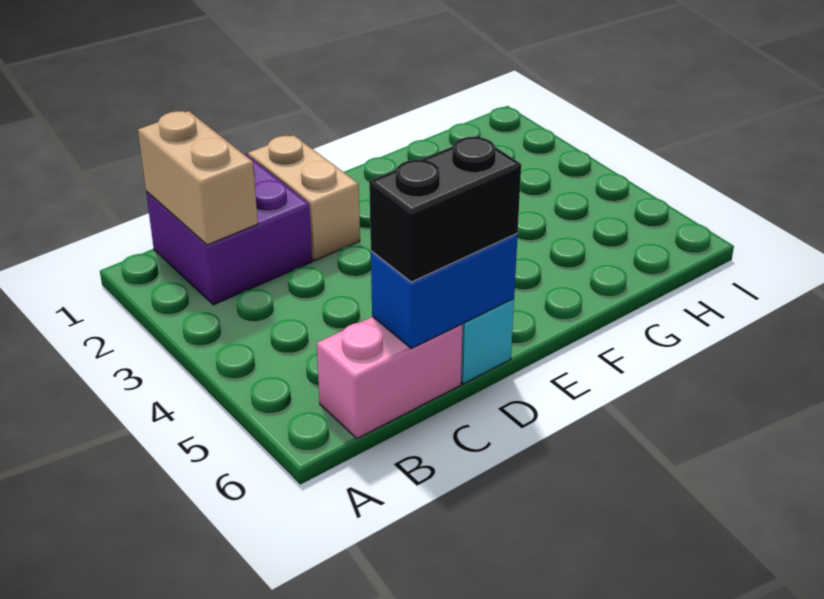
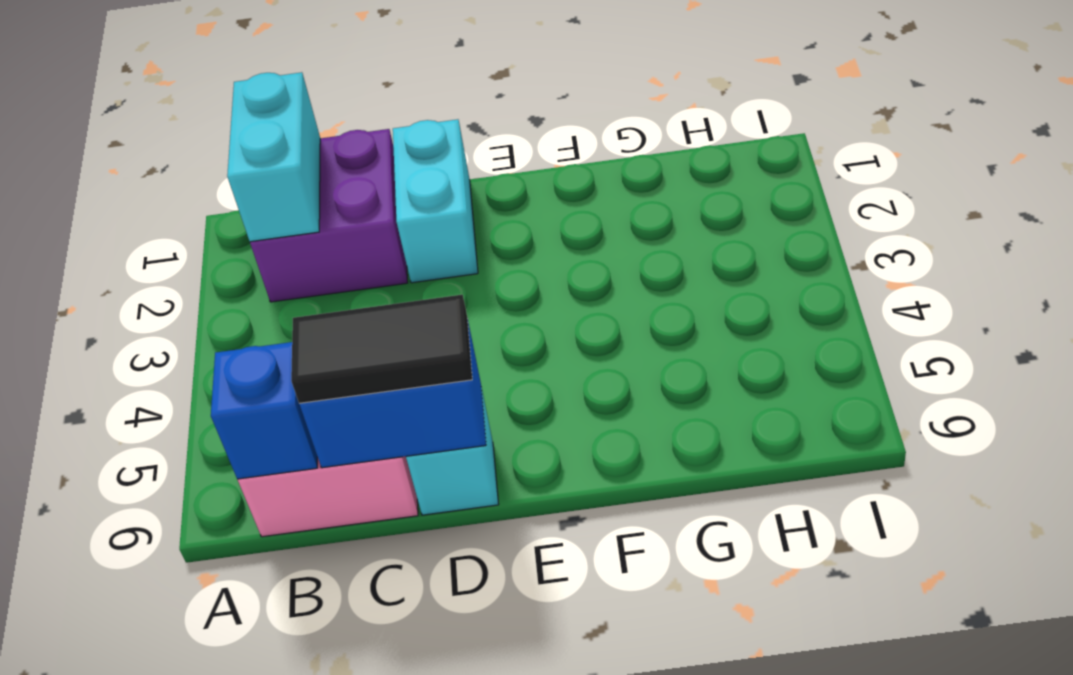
tan brick B1:B2 level 2 -> cyan brick B1:B2 level 2
none -> blue brick B6 level 2
black brick C6:D6 level 3 -> black tile C6:D6 level 3
tan brick D1:D2 level 1 -> cyan brick D1:D2 level 1

